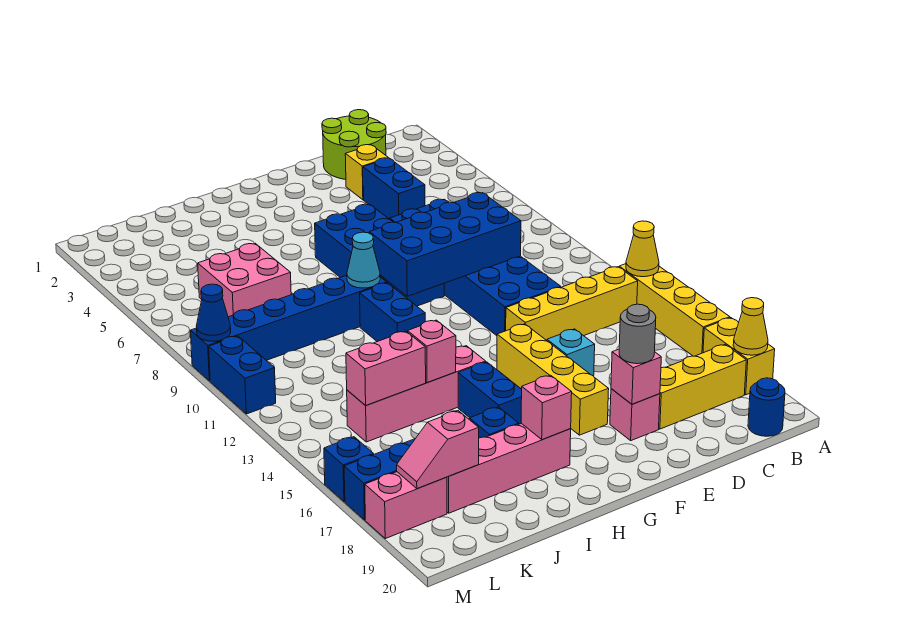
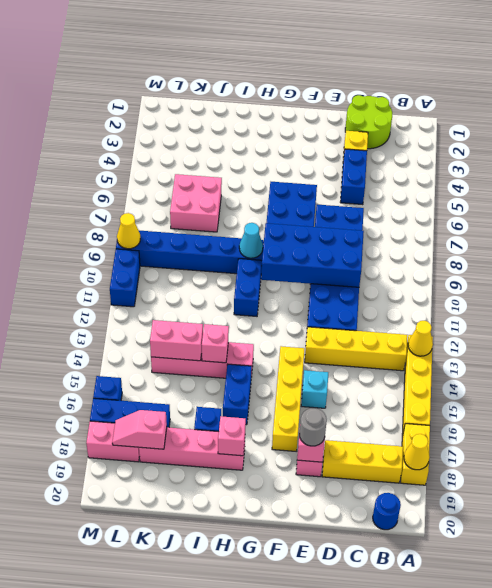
blue cone M9 level 2 -> yellow cone M9 level 2

